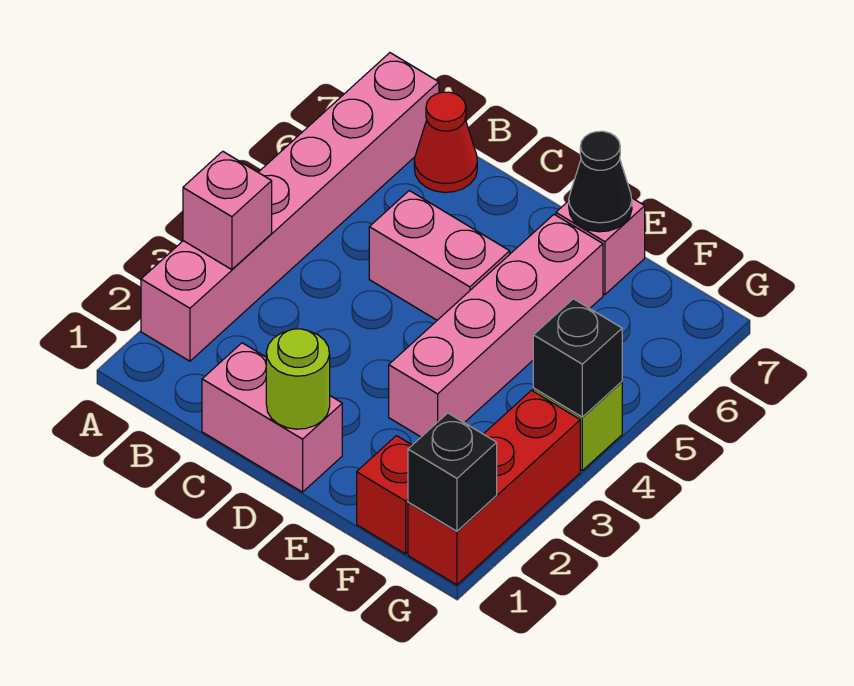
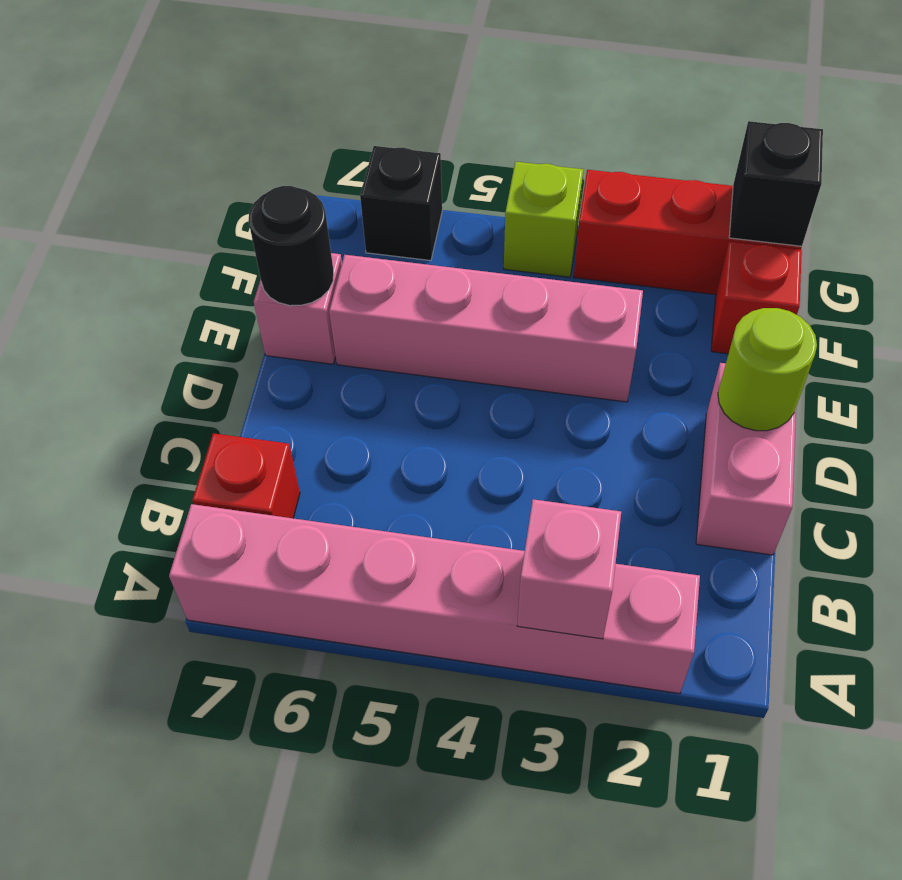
red cone B7 level 1 -> red brick B7 level 1
pink brick C5:D5 level 1 -> none
black cone E7 level 2 -> black round brick E7 level 2
black brick G4 level 2 -> black brick G6 level 1

